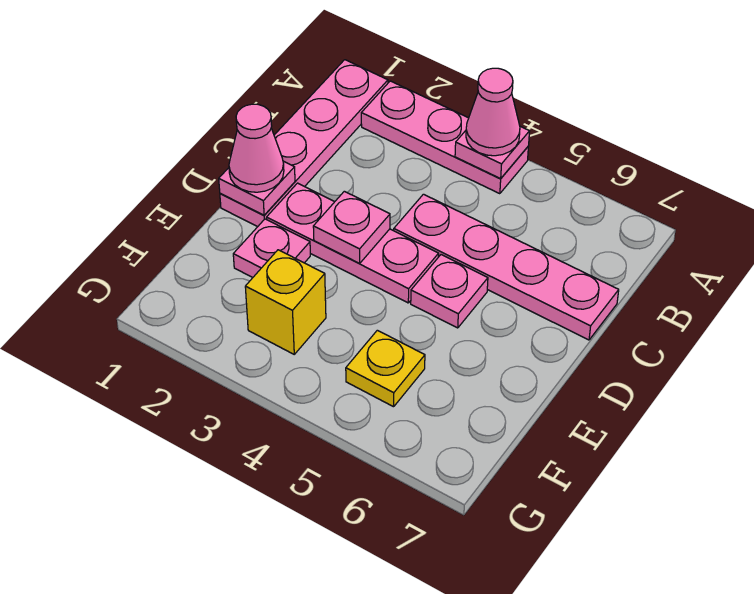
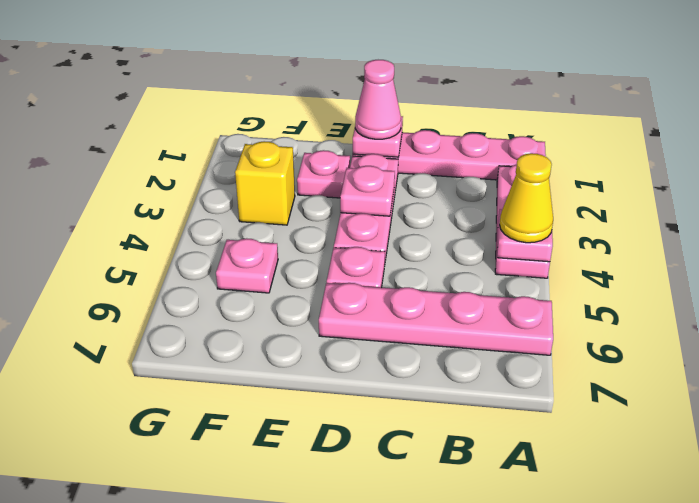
pink cone A4 level 3 -> yellow cone A4 level 3
pink plate C4:C7 level 1 -> pink plate A6:D6 level 1
yellow plate F5 level 1 -> pink plate F5 level 1

